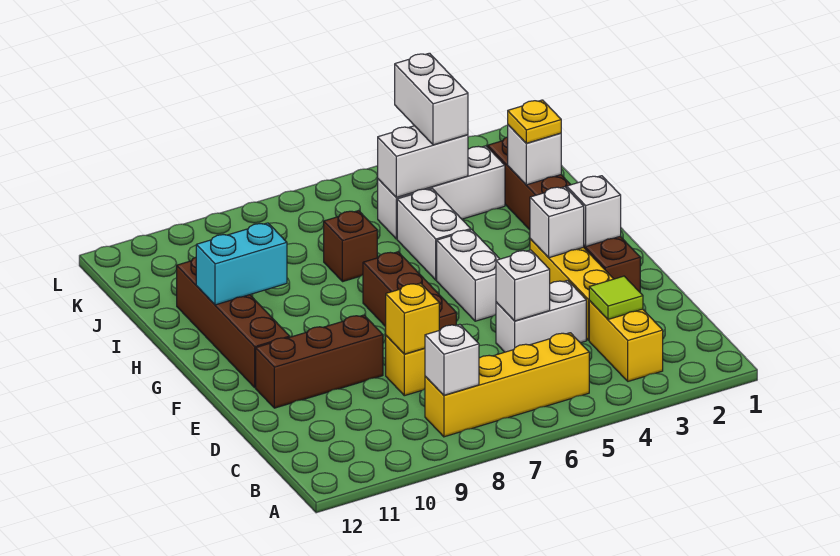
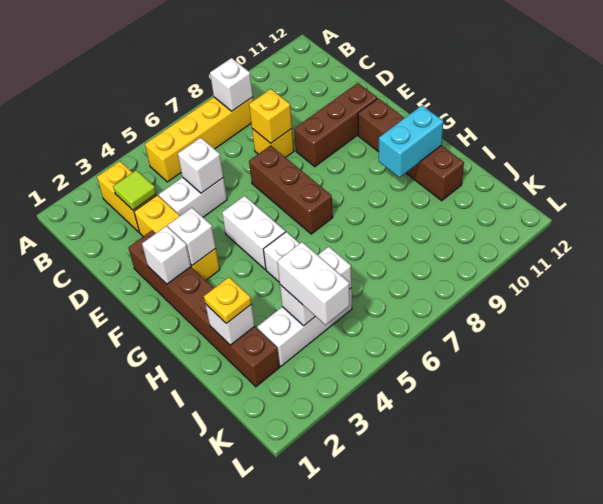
brown brick I7 level 1 -> none

